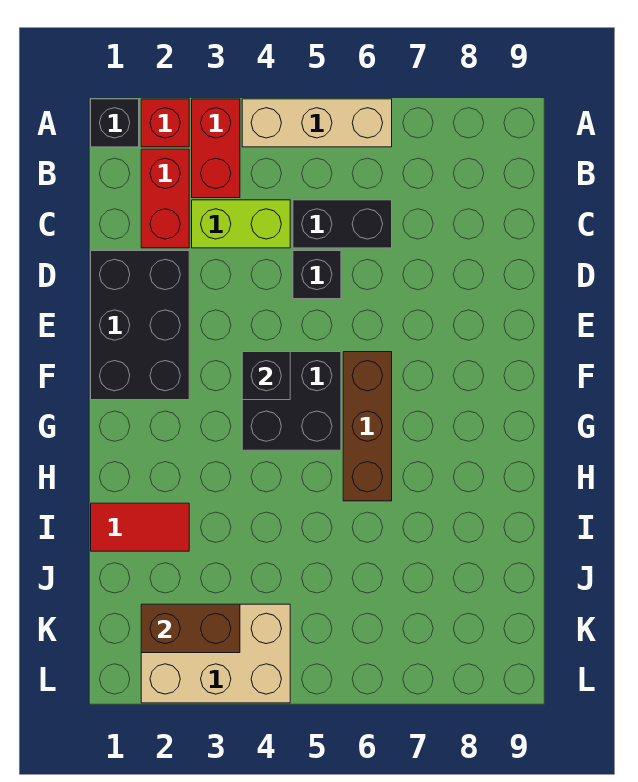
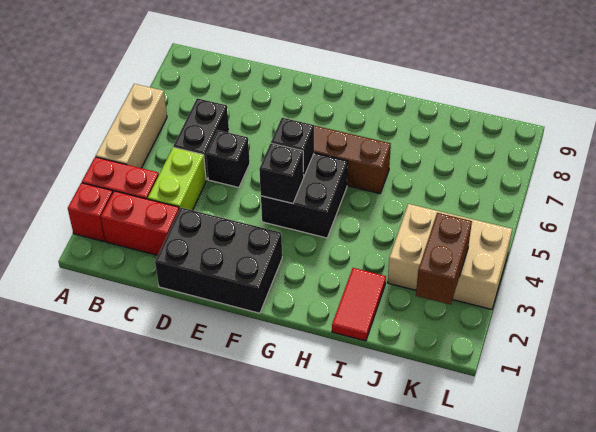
black brick A1 level 1 -> black brick F5 level 2
tan brick K2:L4 level 1 -> tan brick J3:L4 level 1

